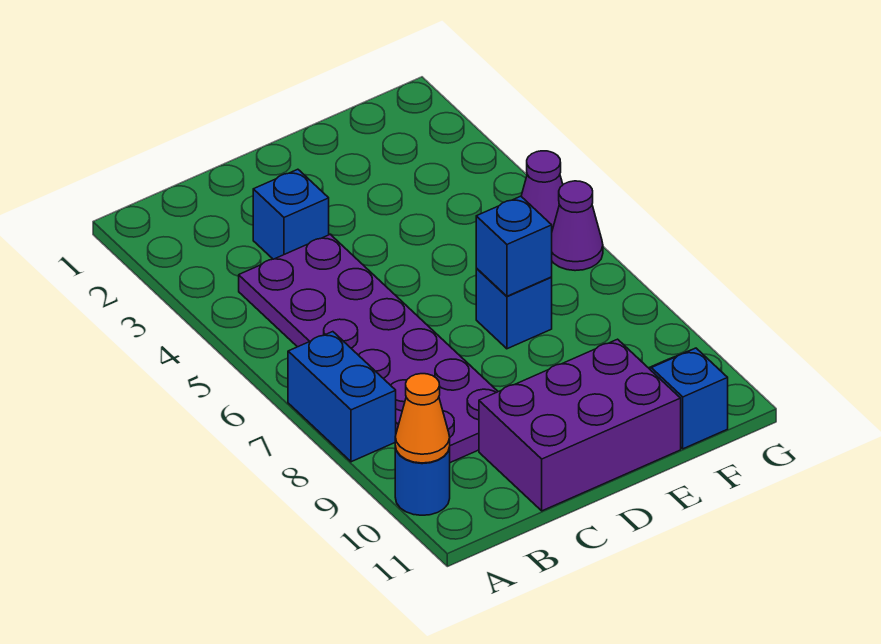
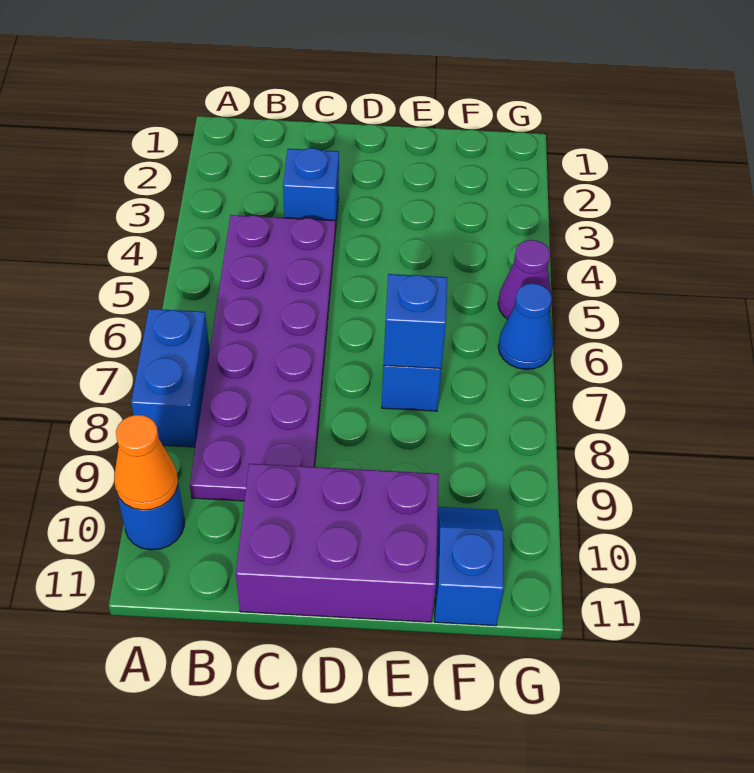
purple cone G6 level 1 -> blue cone G6 level 1

